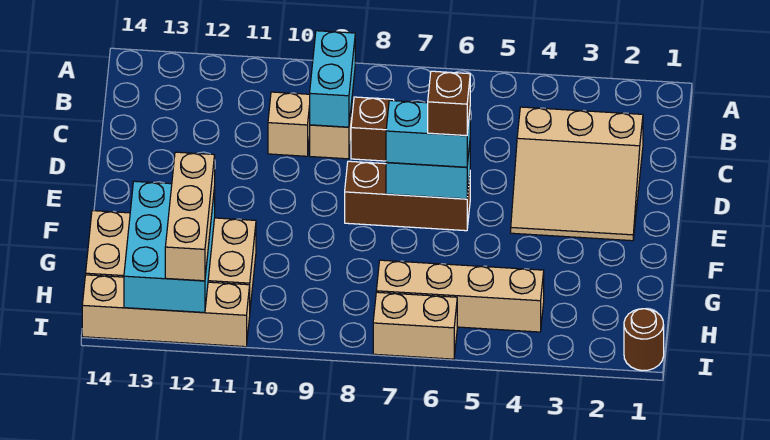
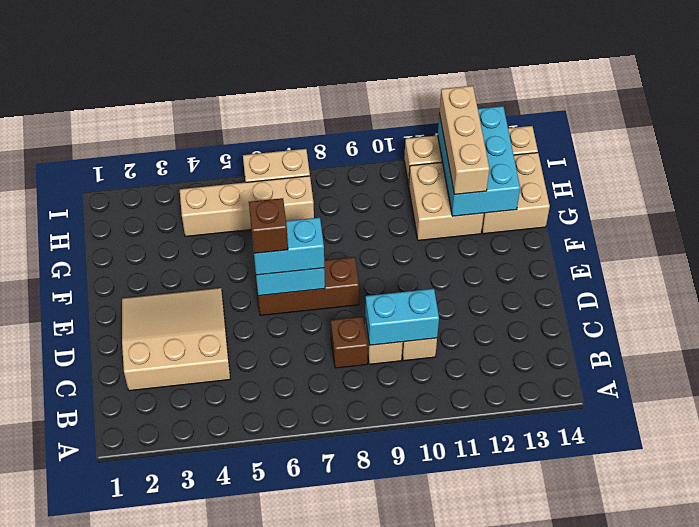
cyan brick B9:C9 level 2 -> cyan brick C9:C10 level 2
brown round brick I1 level 1 -> none

